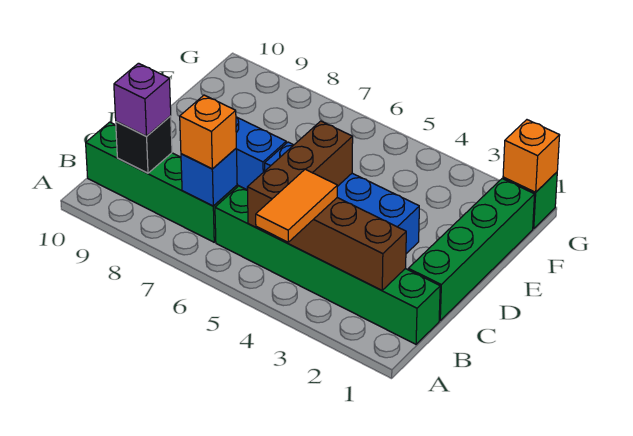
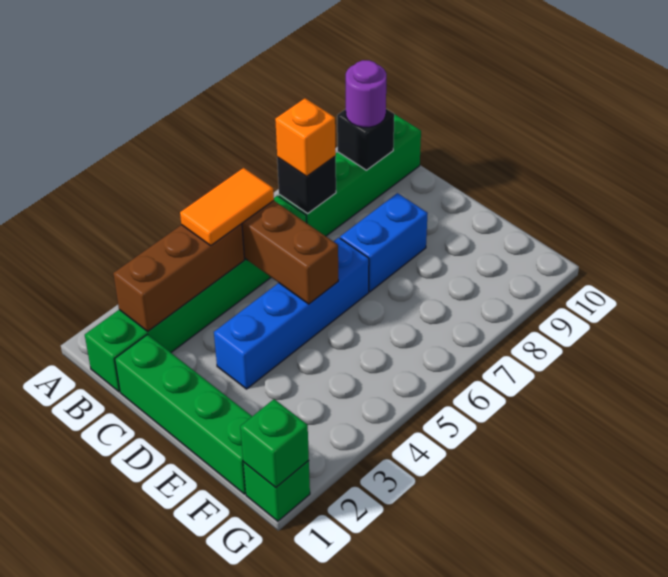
orange tile A4:B4 level 3 -> orange tile B4:B5 level 3
blue brick B7 level 2 -> black brick B7 level 2
purple brick B9 level 3 -> purple round brick B9 level 3
orange brick G1 level 2 -> green brick G1 level 2

